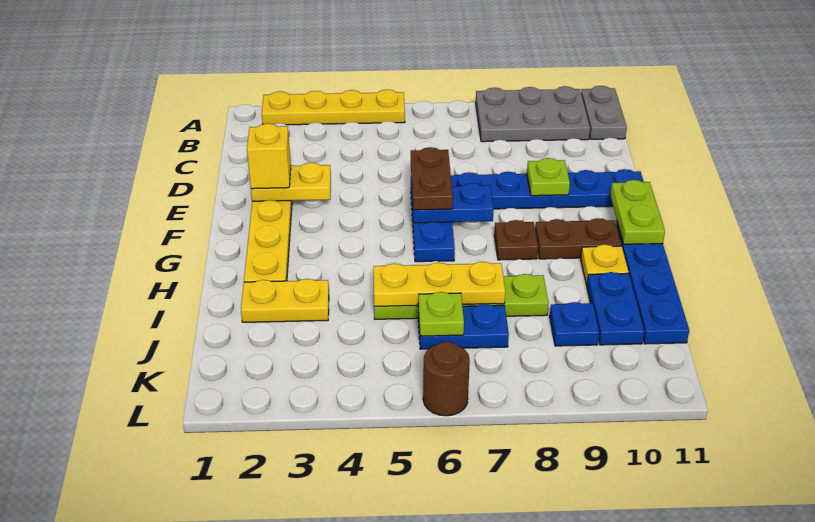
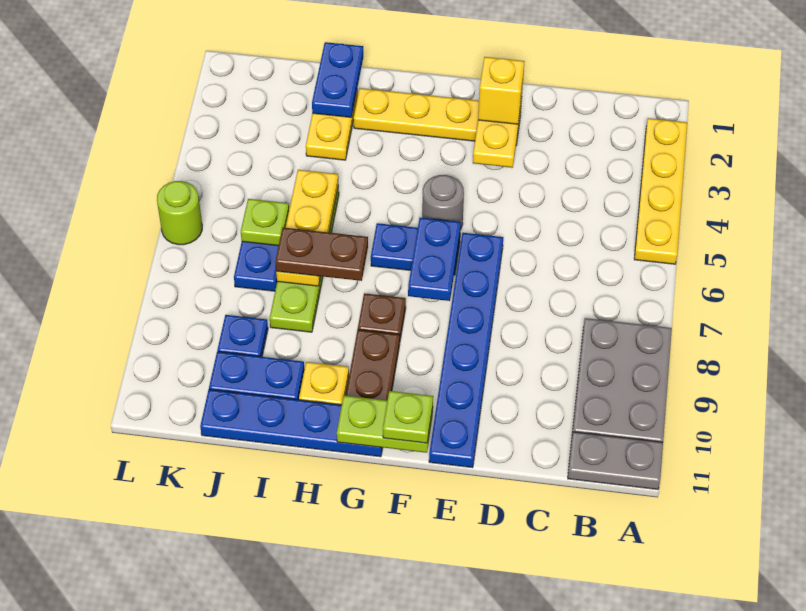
brown plate E6:F6 level 3 -> brown plate H7:I7 level 3
lime plate E9 level 2 -> lime plate F11 level 3
none -> grey round brick F5 level 1
none -> blue plate I1:I2 level 2
brown round brick L6 level 1 -> lime round brick L6 level 1

